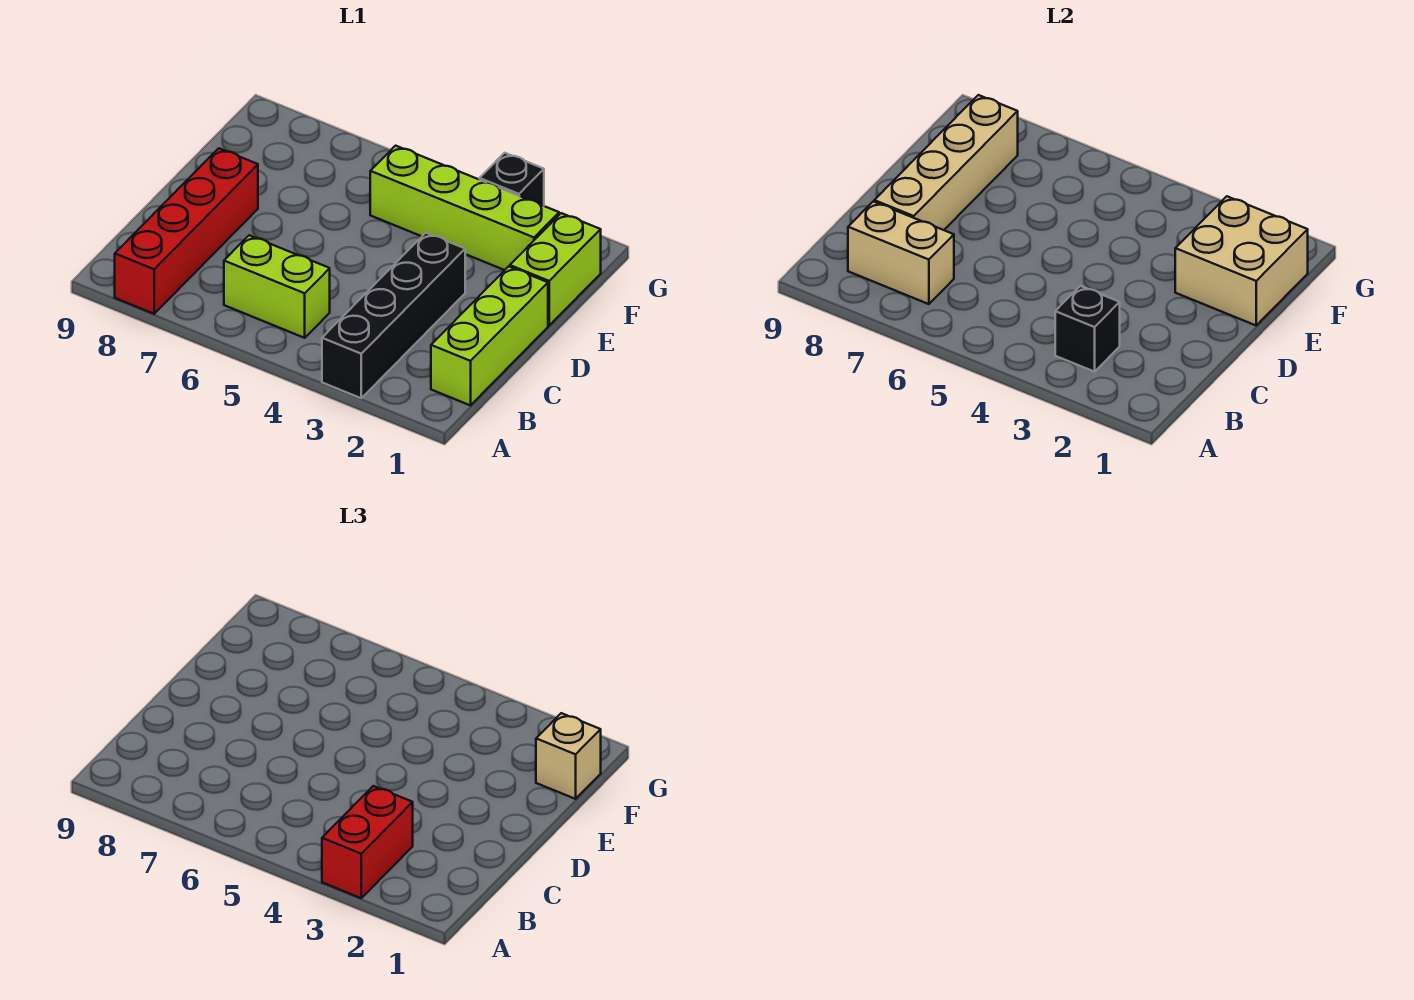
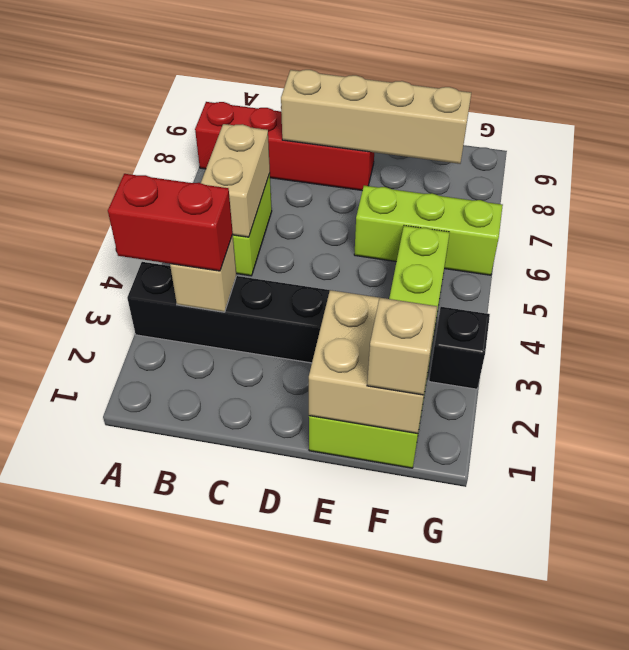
lime brick B1:D1 level 1 -> lime brick E6:G6 level 1
black brick B3 level 2 -> tan brick B3 level 2
tan brick B7:B8 level 2 -> tan brick B5:B6 level 2

